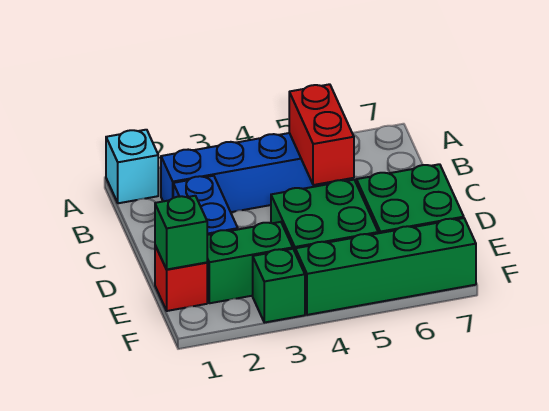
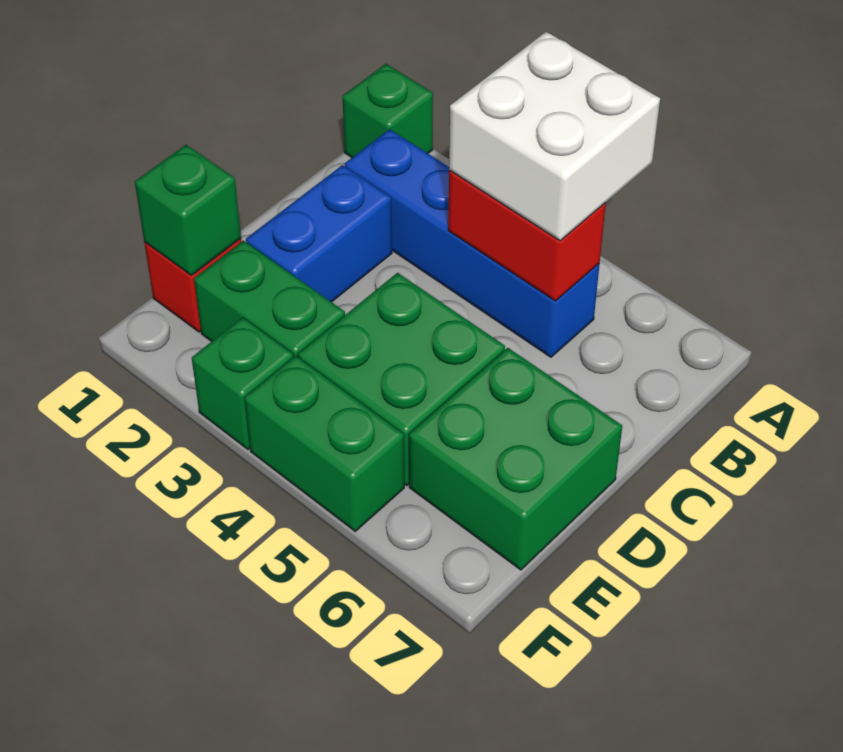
cyan brick A1 level 1 -> green brick A1 level 1
none -> white brick A4:B5 level 3
red brick B5:C5 level 2 -> red brick B4:B5 level 2
green brick F4:F7 level 1 -> green brick F4:F5 level 1

